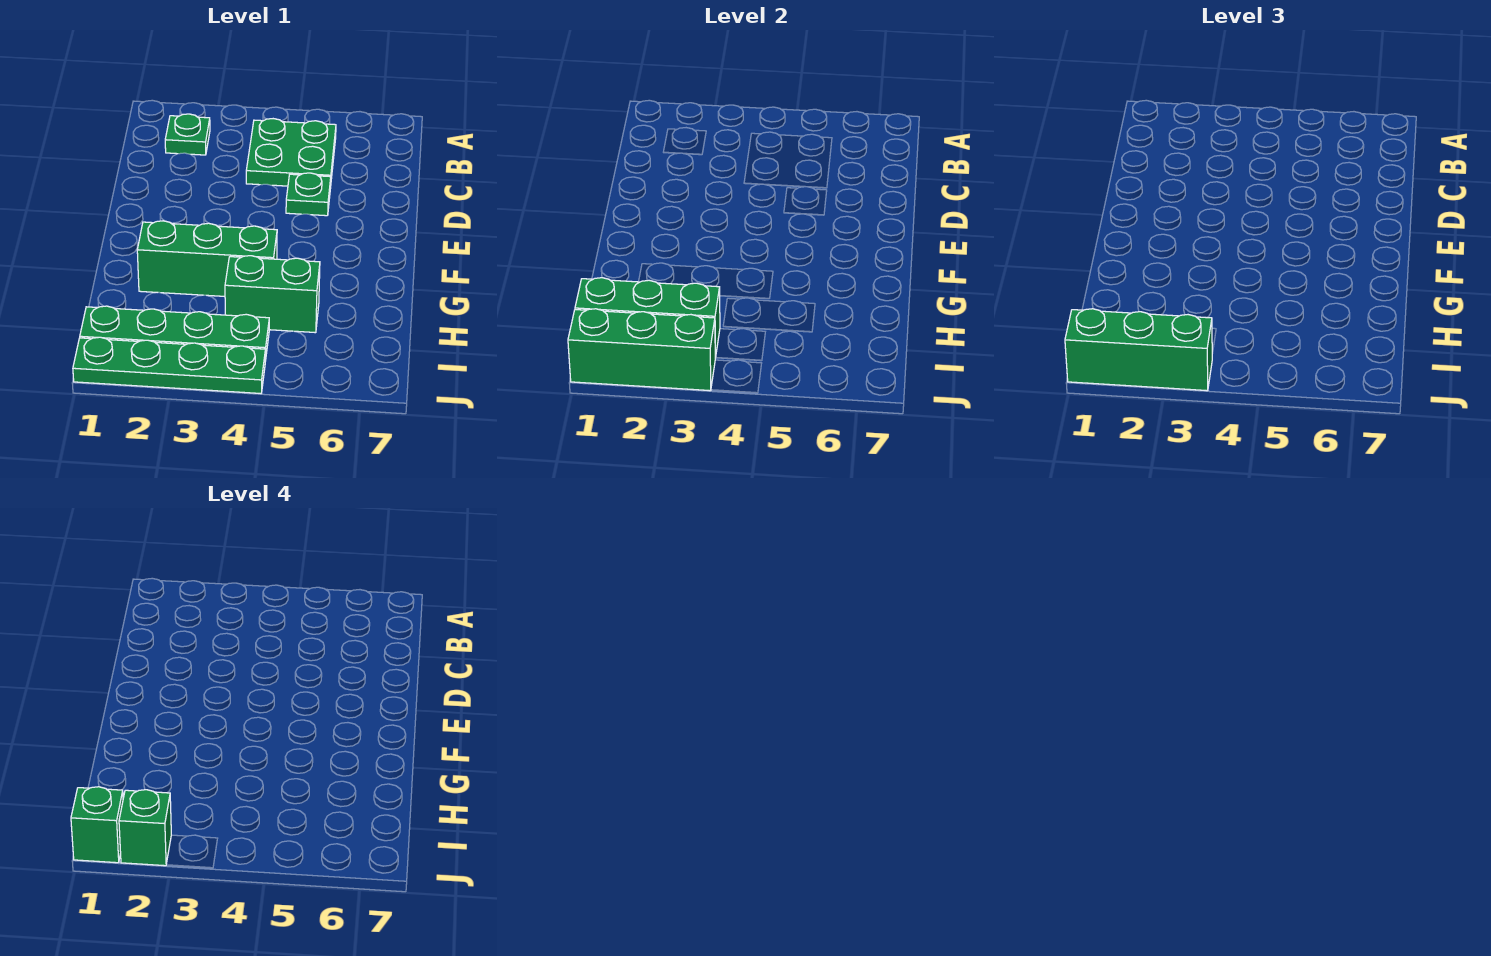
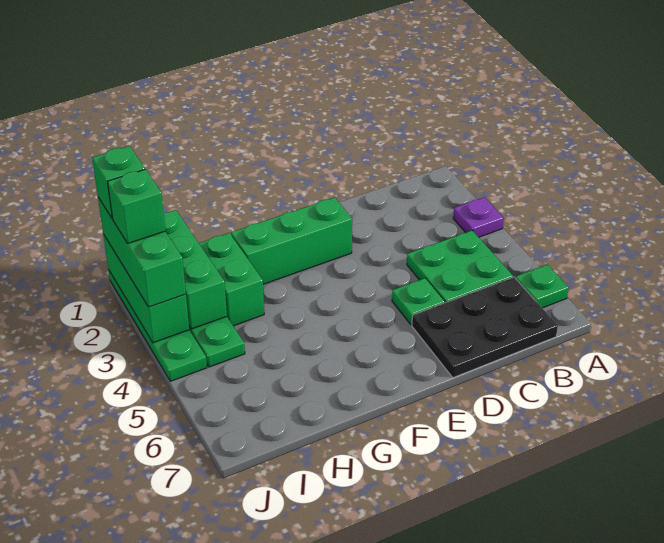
none -> purple plate A3 level 1
green plate B2 level 1 -> green plate A6 level 1
none -> black plate B6:D7 level 1
green brick G2:G4 level 1 -> green brick E2:G2 level 1
green brick H4:H5 level 1 -> green brick H2:H3 level 1

